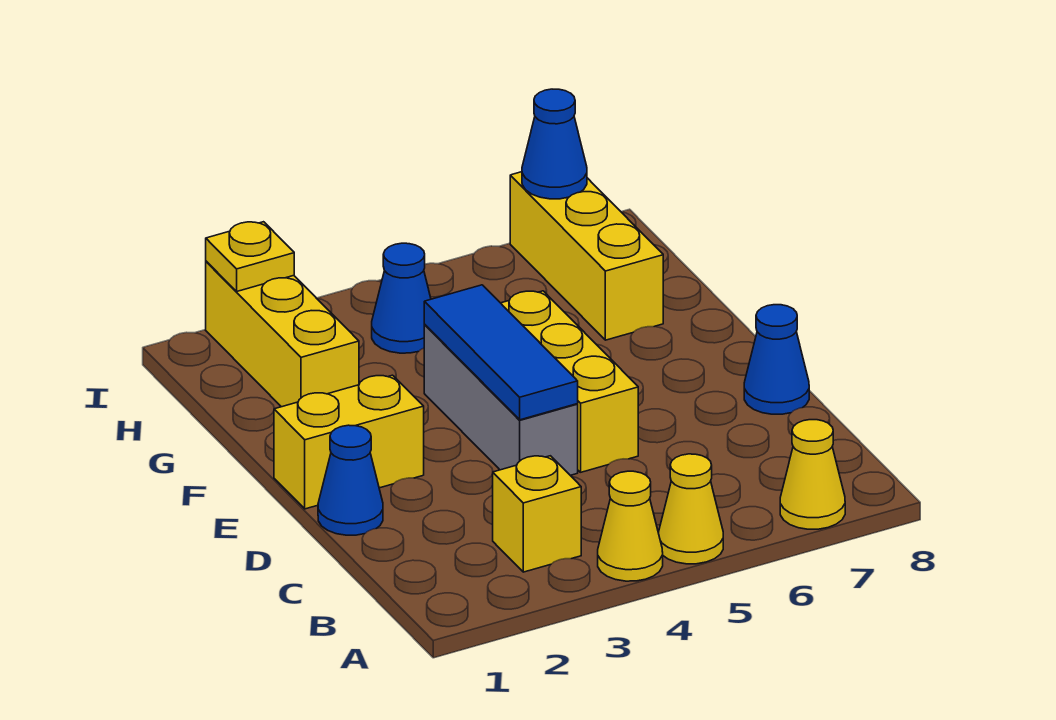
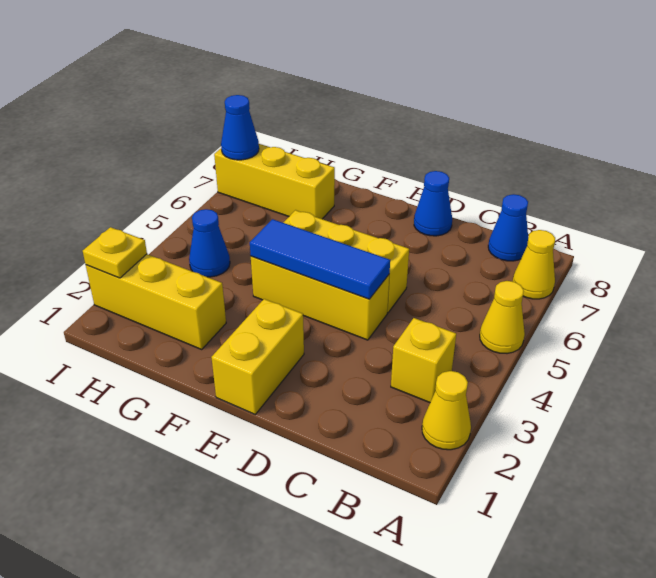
yellow cone A4 level 1 -> yellow cone A2 level 1
blue cone D1 level 1 -> blue cone B8 level 1
grey brick D4:F4 level 1 -> yellow brick D4:F4 level 1

